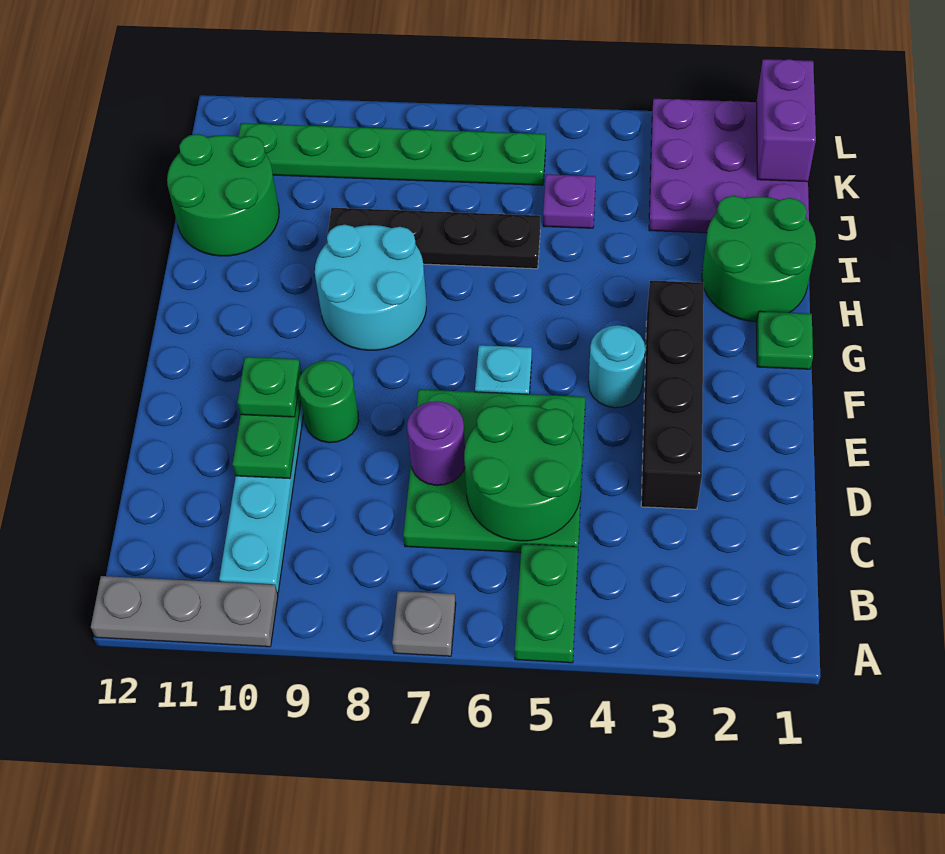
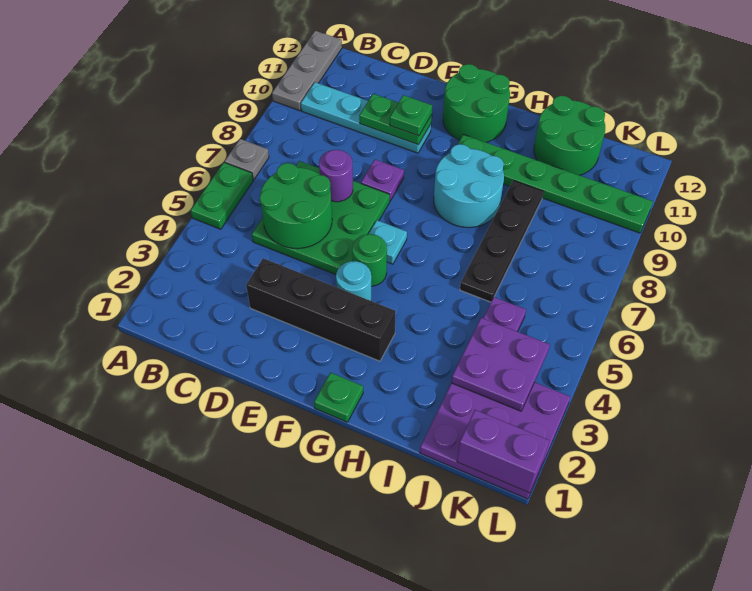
green plate A5:B5 level 1 -> green plate A5:A6 level 1
none -> purple plate E8 level 1
green round brick E9 level 1 -> green round brick F5 level 1
green round brick H1:I2 level 1 -> green round brick F11:G12 level 1
none -> purple plate J3:K4 level 2
green plate K6:K11 level 1 -> green plate G10:L10 level 1

